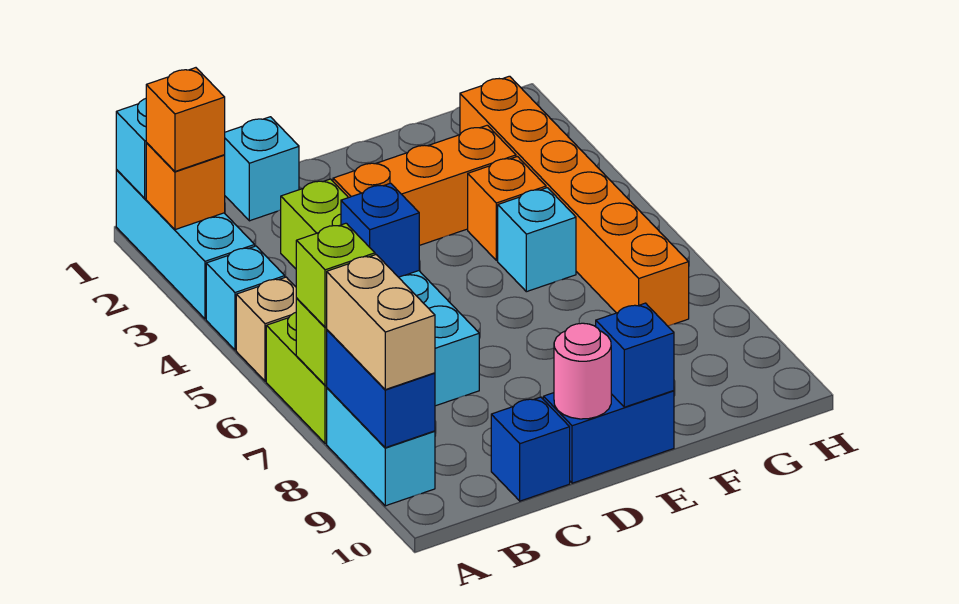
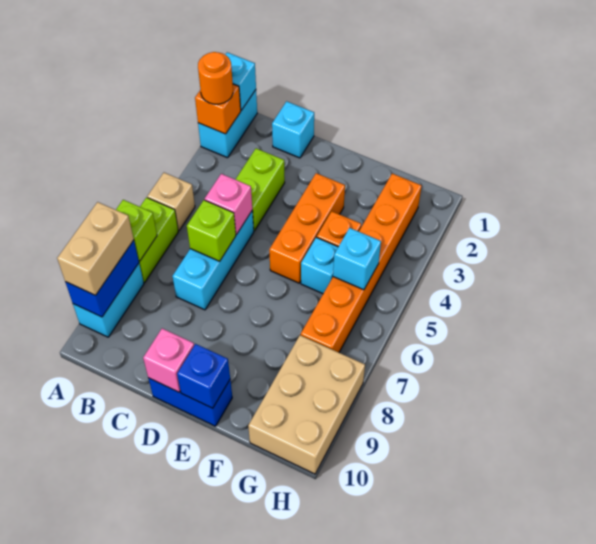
cyan brick A1:A3 level 1 -> cyan brick A1:A2 level 1
orange brick A2 level 3 -> orange round brick A2 level 3
cyan brick A4 level 1 -> cyan brick G5 level 2
lime brick A7 level 3 -> lime brick C6 level 2
blue brick C5 level 2 -> pink brick C5 level 2
blue brick C10 level 1 -> none
orange brick D3:F3 level 1 -> orange brick E3:E5 level 1
pink round brick D10 level 2 -> pink brick D10 level 2
none -> tan brick G8:H10 level 1

